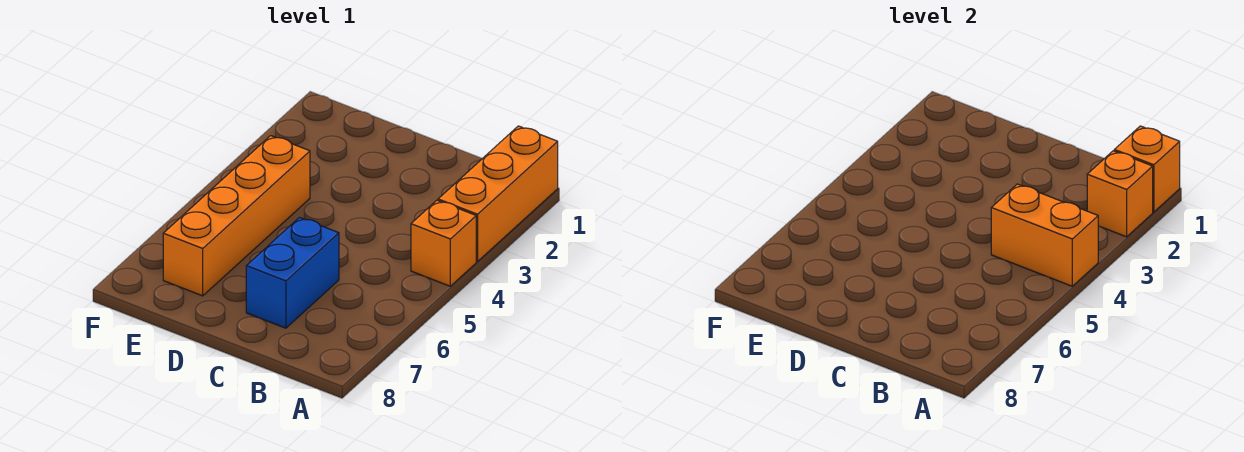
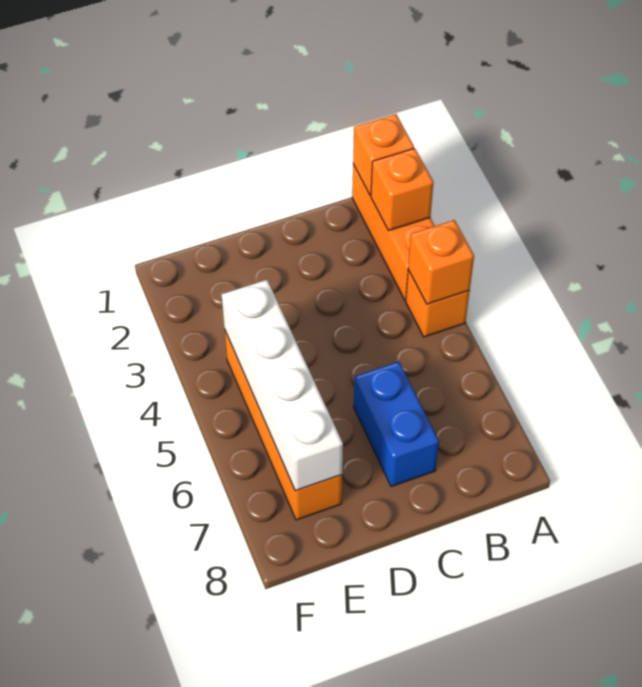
orange brick A4:B4 level 2 -> orange brick A4 level 2
none -> white brick E4:E7 level 2

